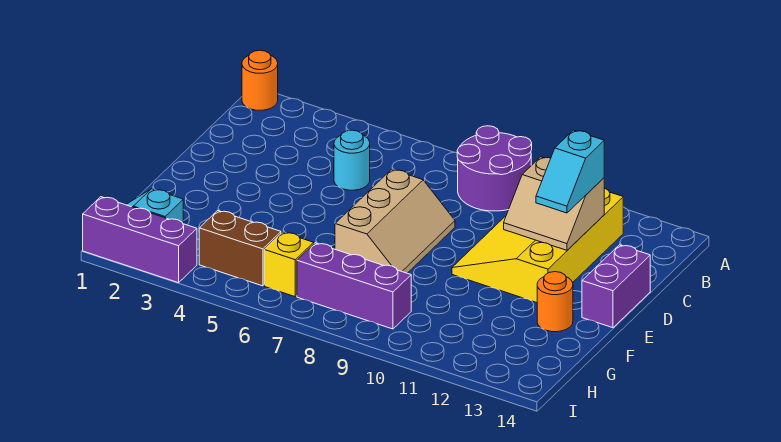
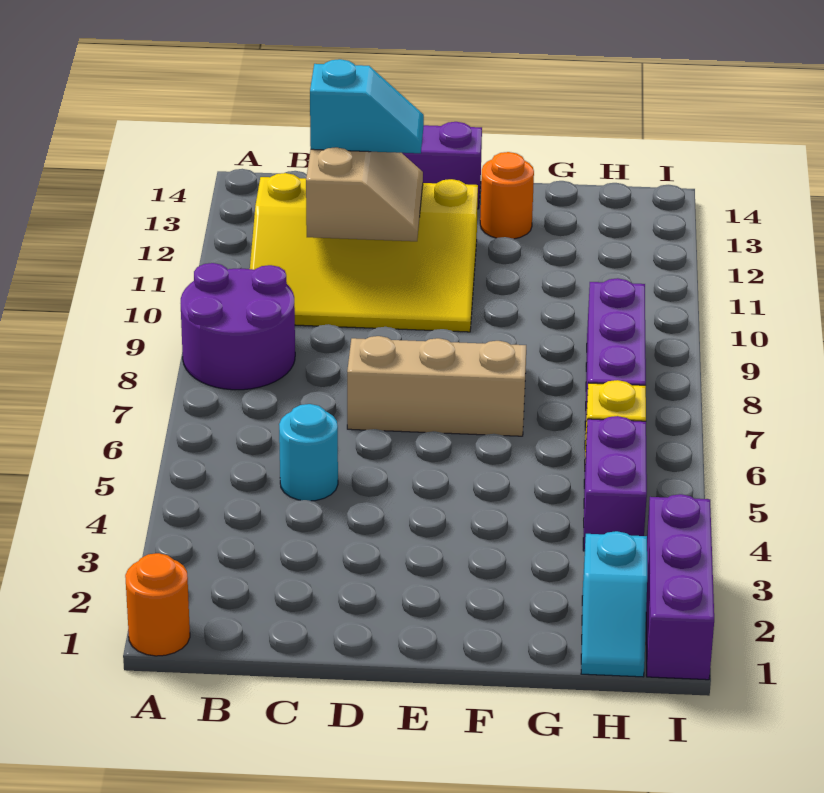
brown brick H4:H5 level 1 -> purple brick H4:H5 level 1

